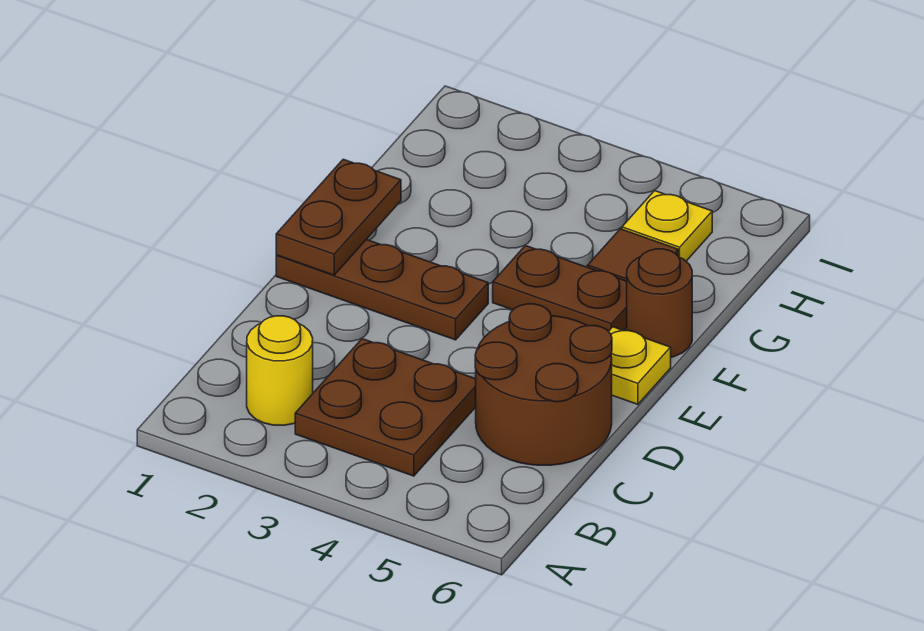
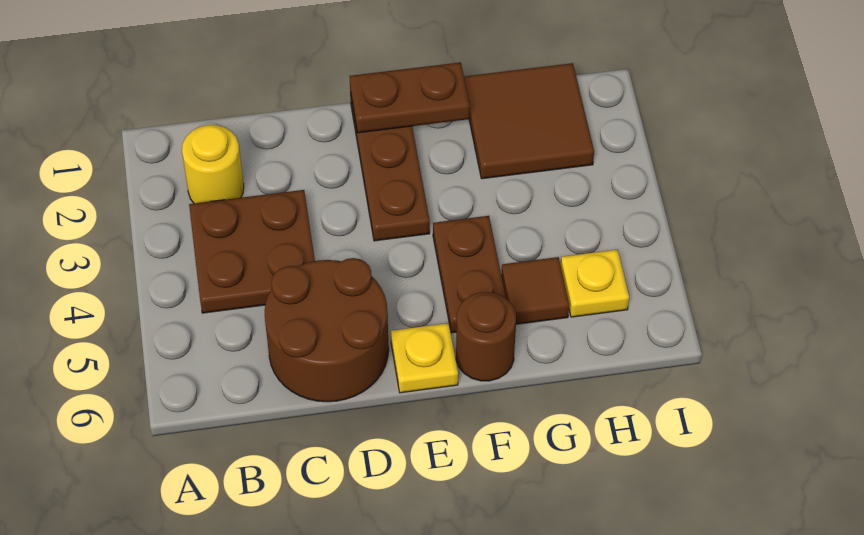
none -> brown tile G1:H2 level 1

